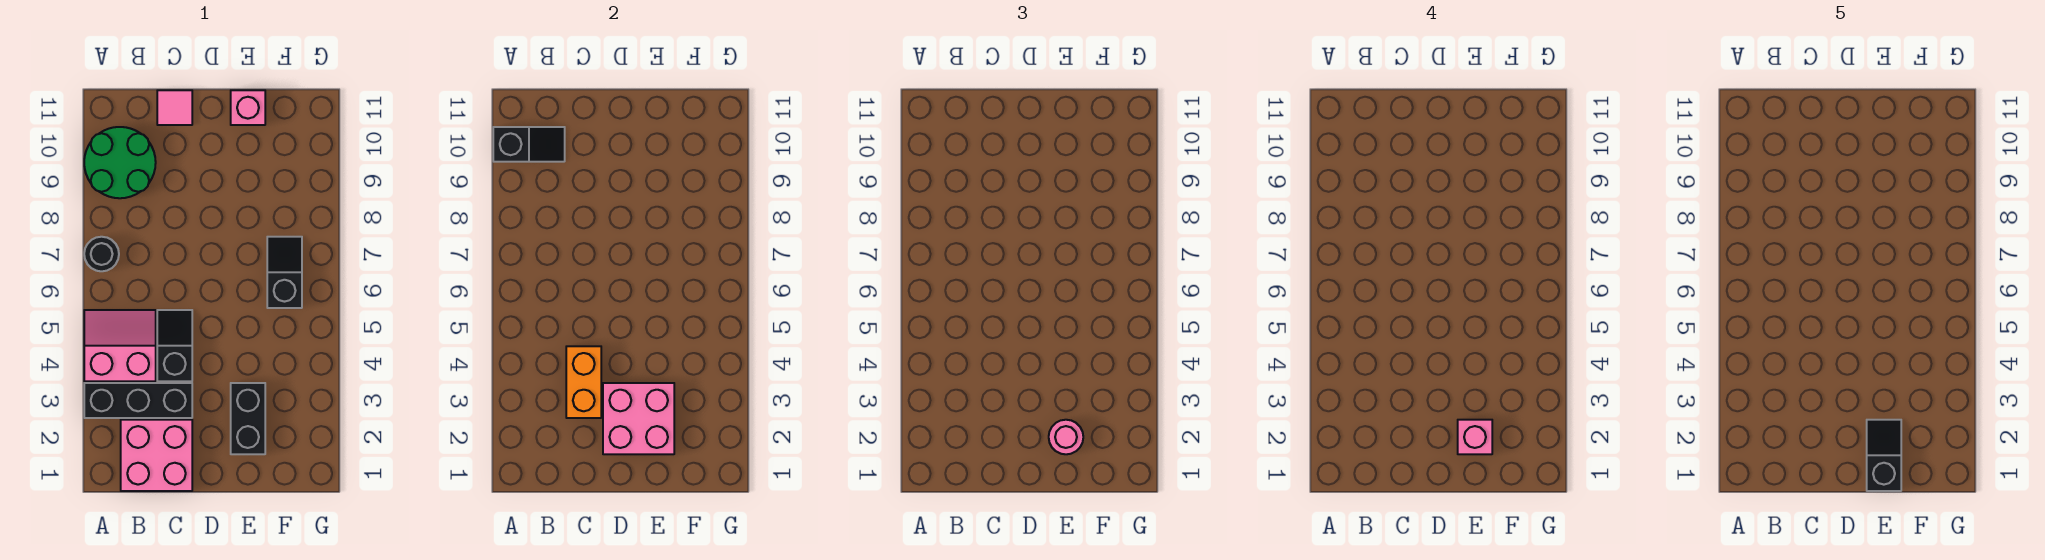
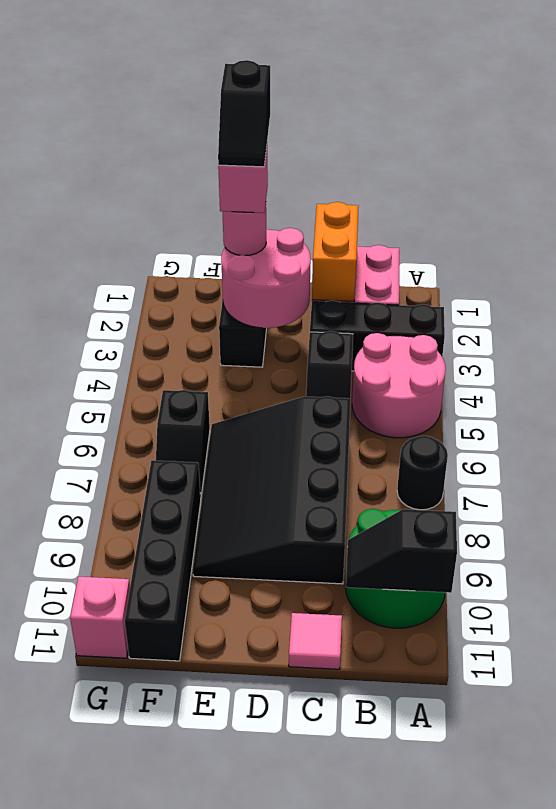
pink slope A4:B5 level 1 top 4 -> pink round brick A4:B5 level 1
orange brick C3:C4 level 2 -> orange brick C1:C2 level 2
none -> black slope C6:E9 level 1 top C
pink brick D2:E3 level 2 -> pink round brick D2:E3 level 2
pink brick E11 level 1 -> pink brick G11 level 1
none -> black brick F8:F11 level 1

